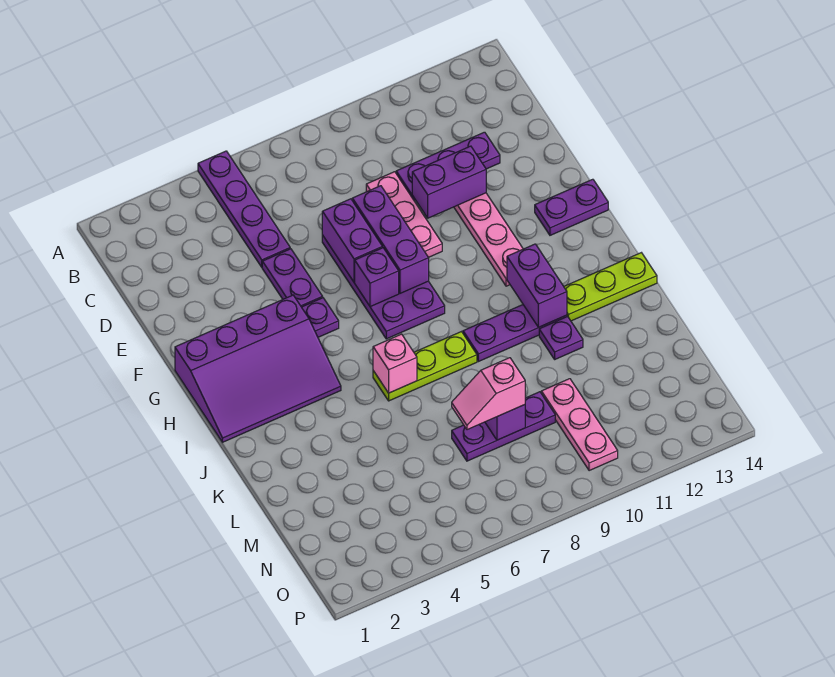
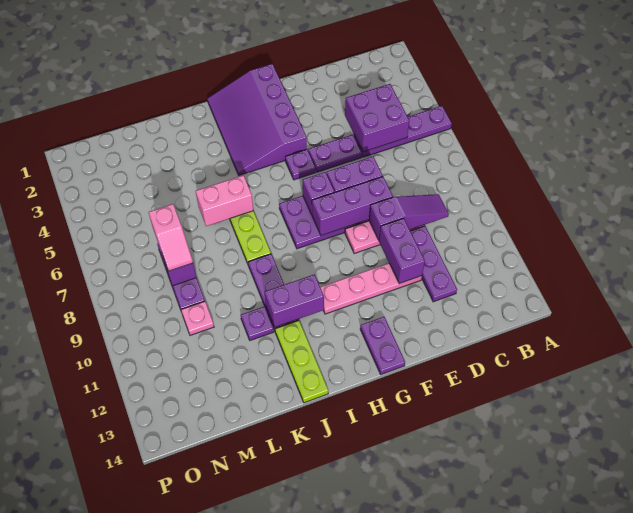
none -> purple brick C4:D5 level 2
none -> purple slope C9:E9 level 2 top E
pink brick J6 level 2 -> pink brick J6:K6 level 2
pink slope M7:M8 level 3 top 8 -> pink slope M7:M8 level 3 top 7
pink plate M10:O10 level 1 -> pink plate M10 level 1

